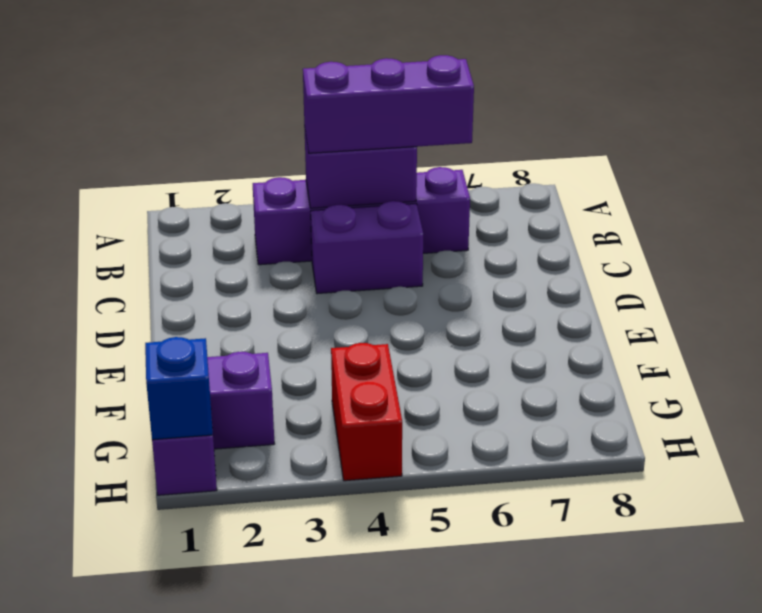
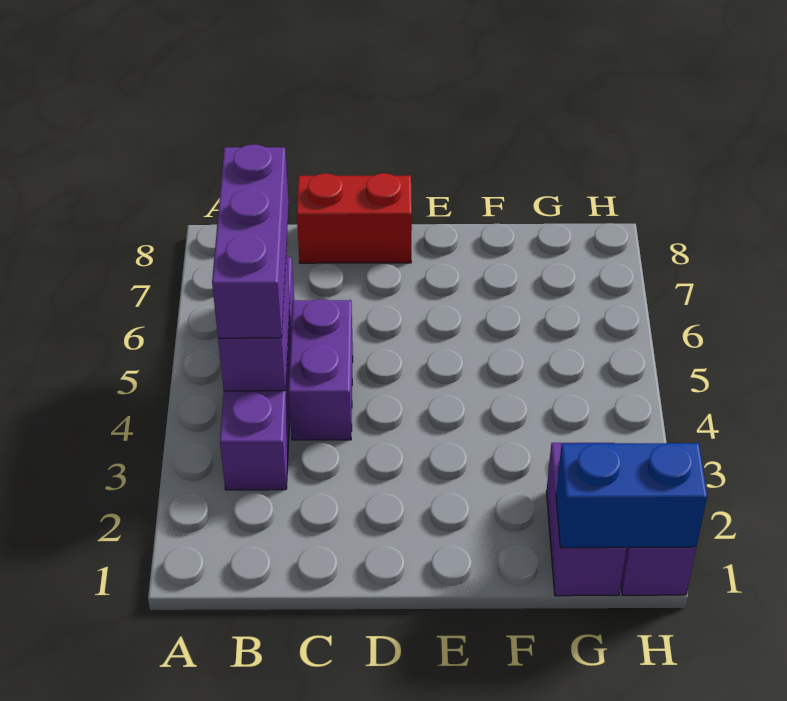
red brick G4:H4 level 1 -> red brick C8:D8 level 1
blue brick H1 level 2 -> blue brick G1:H1 level 2

